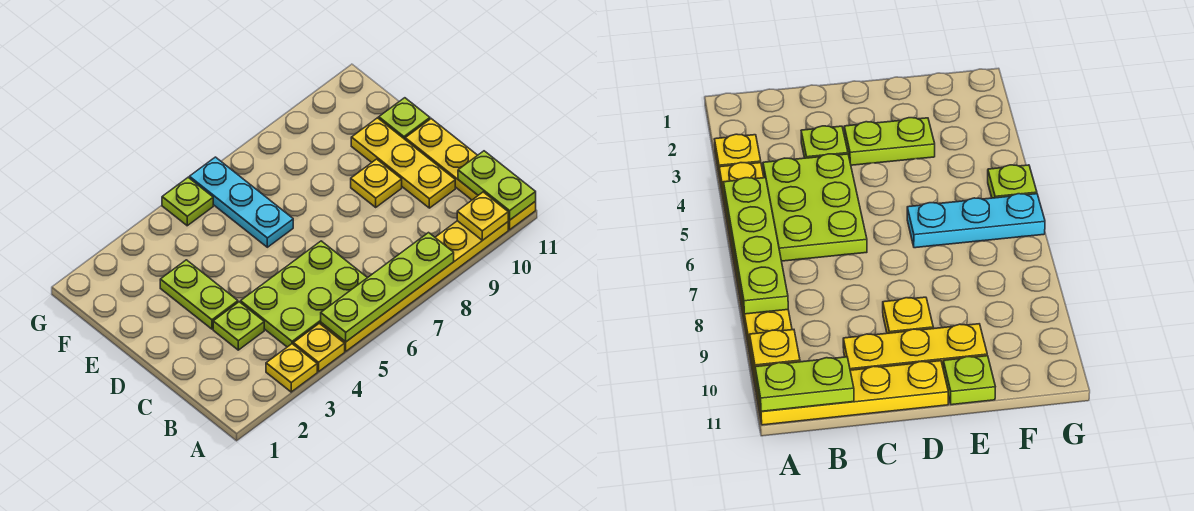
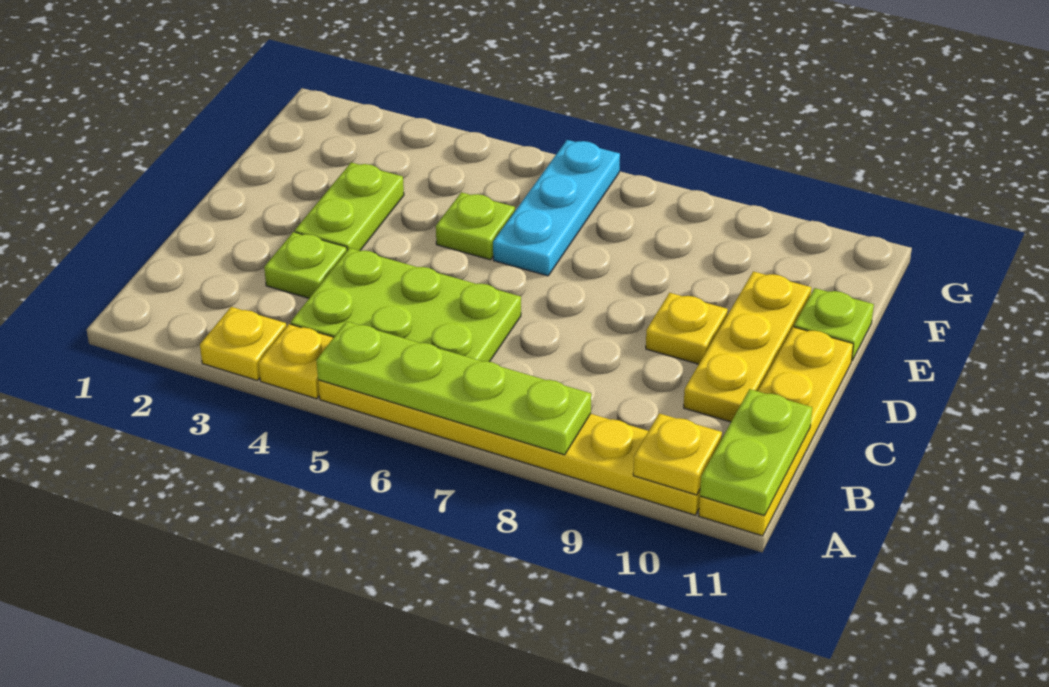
lime plate G5 level 1 -> lime plate E5 level 1

